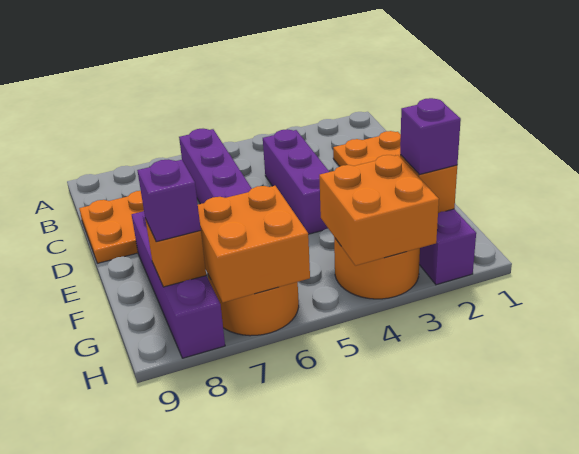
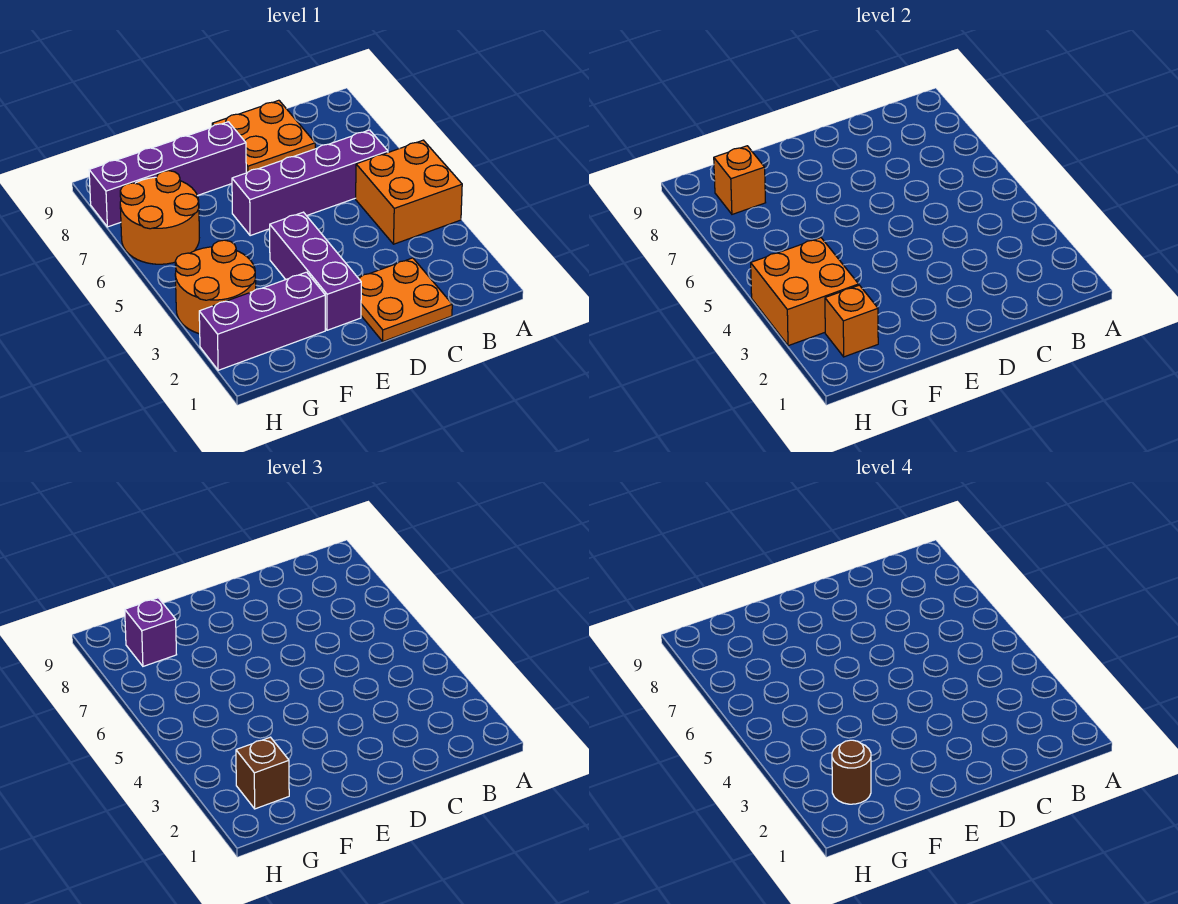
purple brick C4:E4 level 1 -> purple brick E2:E4 level 1
purple brick G2 level 3 -> brown brick G2 level 3
none -> brown round brick G2 level 4
orange brick G6:H7 level 2 -> orange brick A4:B5 level 1

